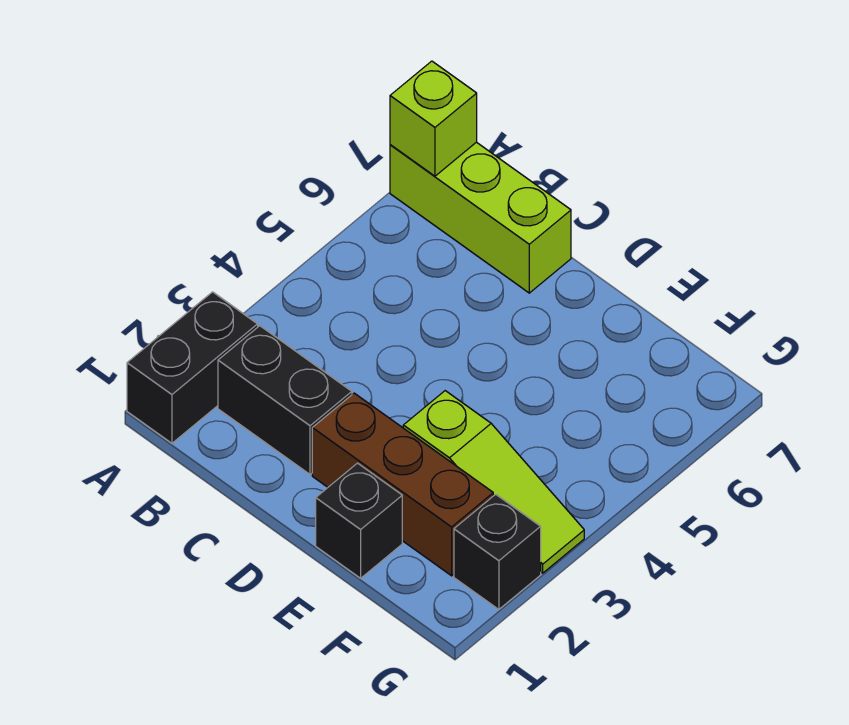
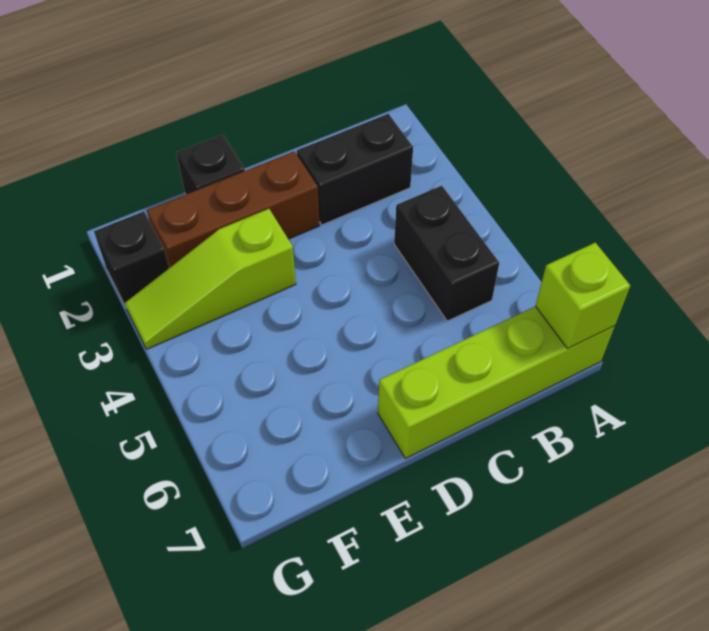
black brick A1:A2 level 1 -> black brick B4:B5 level 1
lime brick A7:C7 level 1 -> lime brick A7:D7 level 1

